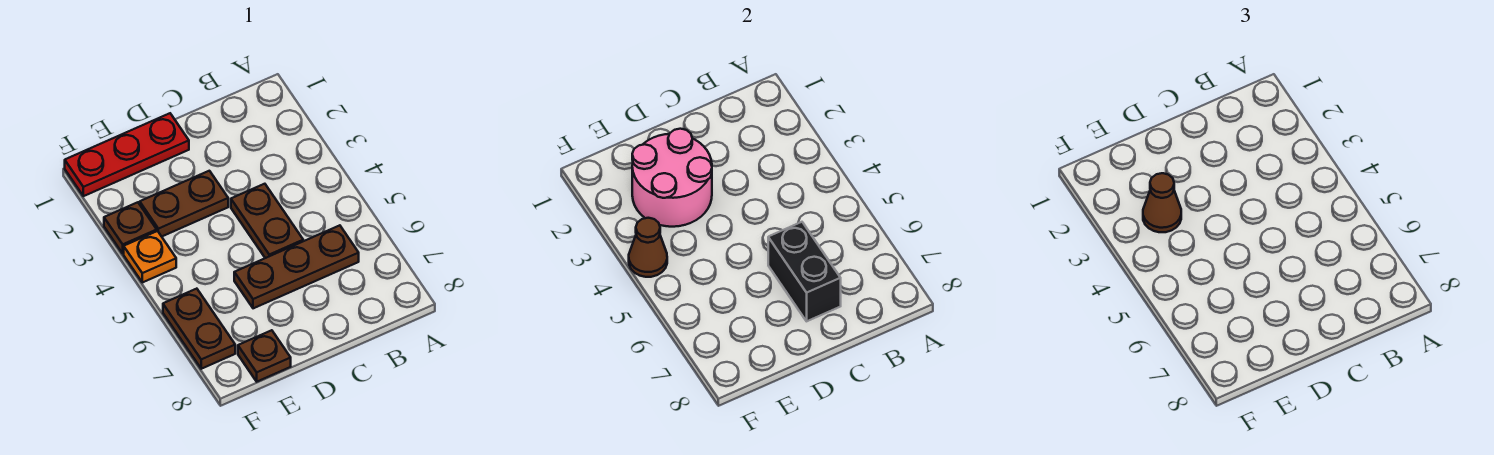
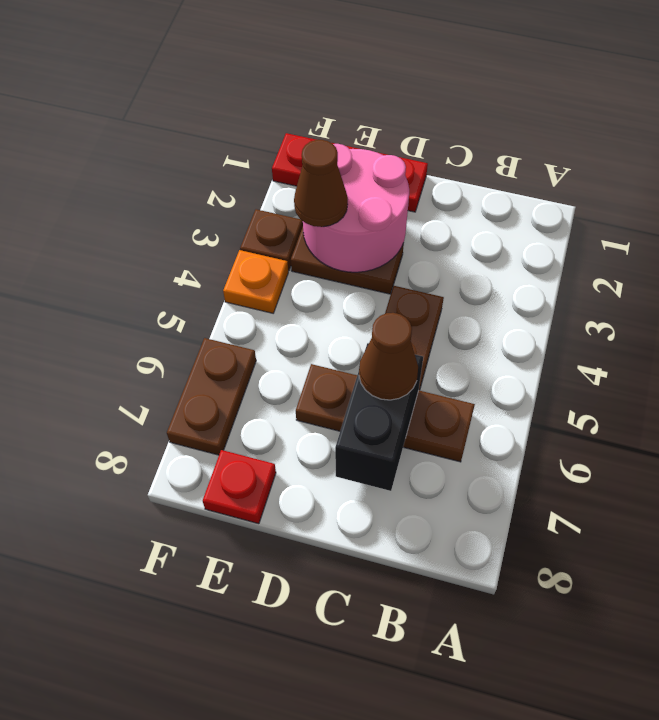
brown plate E8 level 1 -> red plate E8 level 1
brown cone F4 level 2 -> brown cone C6 level 3

